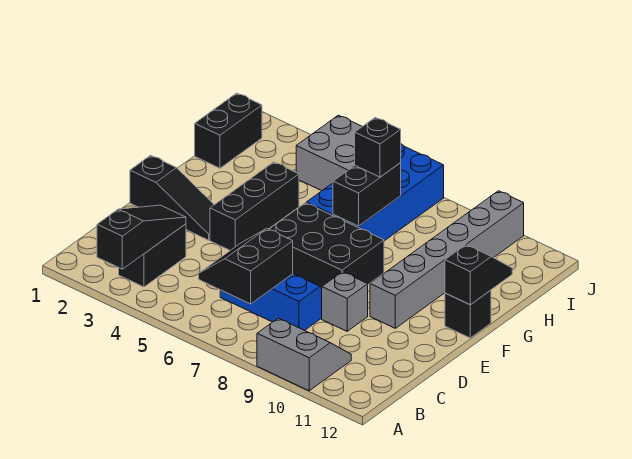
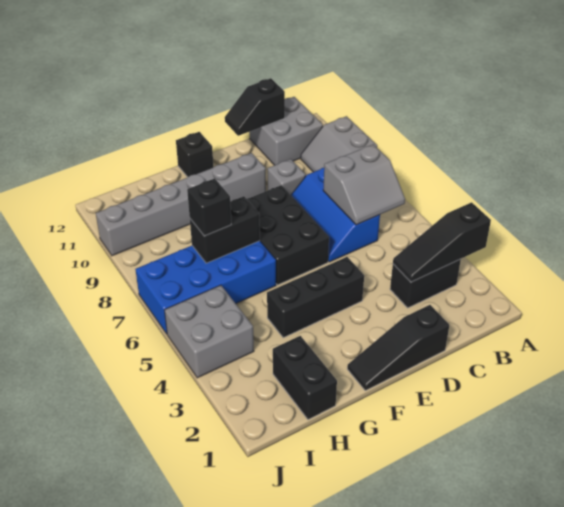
black slope B6:C7 level 2 top 7 -> grey slope B6:C7 level 2 top 7
none -> grey brick B11:C12 level 1
black slope E1:E3 level 1 top 1 -> black slope D1:F1 level 1 top D
black slope F12:G12 level 2 top F -> black slope C12:D12 level 2 top C
black brick H1:I1 level 1 -> black brick H1:H2 level 1

